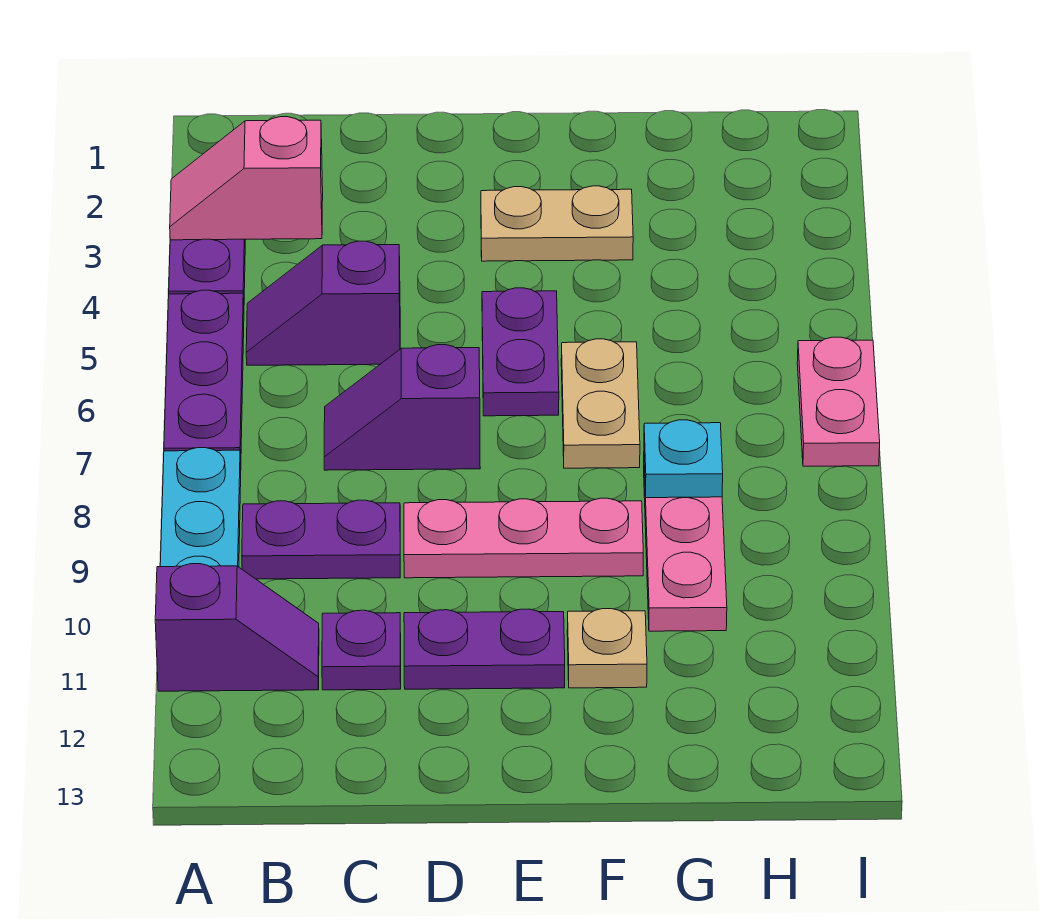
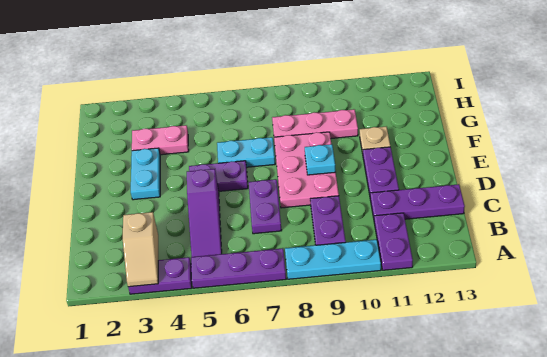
pink slope A3:B3 level 2 top B -> tan slope A3:B3 level 2 top B
purple slope A11:B11 level 1 top A -> purple plate A11:B11 level 1
purple slope B5:C5 level 1 top C -> purple slope B5:D5 level 1 top D
purple slope C7:D7 level 1 top D -> purple plate C7:D7 level 1
purple plate C11 level 1 -> purple plate C11:C13 level 1
pink plate D9:F9 level 1 -> pink plate D8:F9 level 1
tan plate E3:F3 level 1 -> cyan plate E3:F3 level 1
tan plate F6:F7 level 1 -> cyan plate F6:F7 level 1
cyan plate G8 level 2 -> cyan plate E9 level 2
pink plate I6:I7 level 1 -> pink plate G3:G4 level 1

